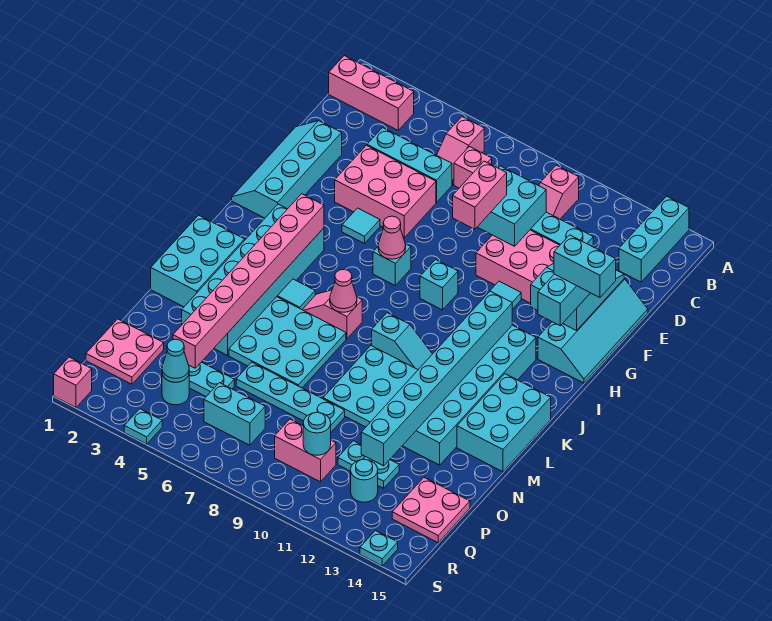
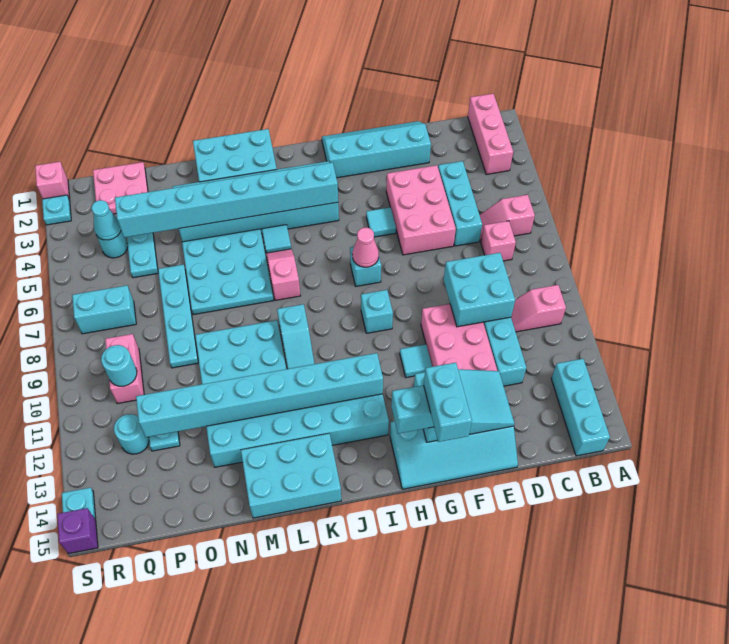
cyan brick A14:C14 level 1 -> cyan brick B13:B15 level 1
pink brick E9:F9 level 3 -> none
pink brick I4:P4 level 2 -> cyan brick I4:P4 level 2
pink cone K7 level 2 -> none
pink plate P14:Q15 level 1 -> none
cyan brick Q6:Q7 level 1 -> cyan brick Q7:R7 level 1
cyan plate S4 level 1 -> cyan plate S2 level 1
none -> purple brick S15 level 1

